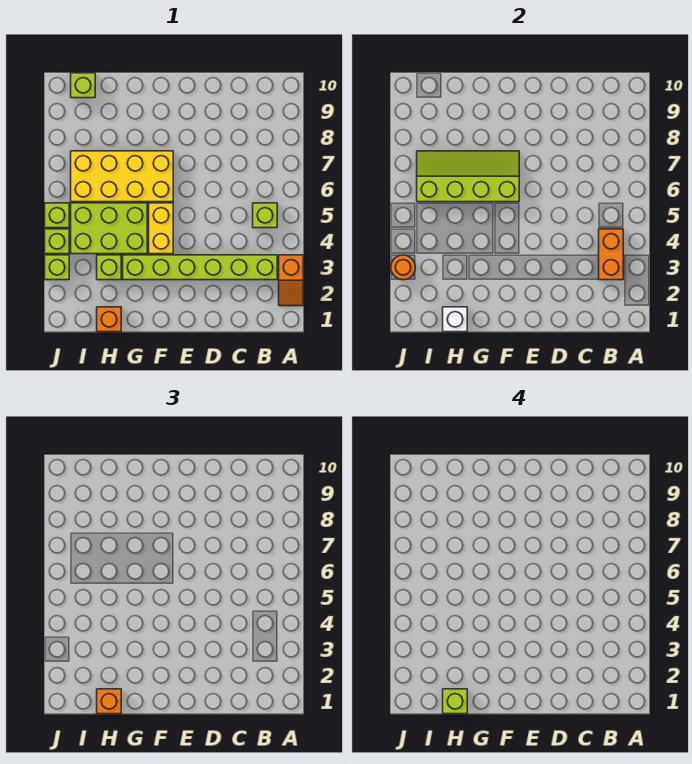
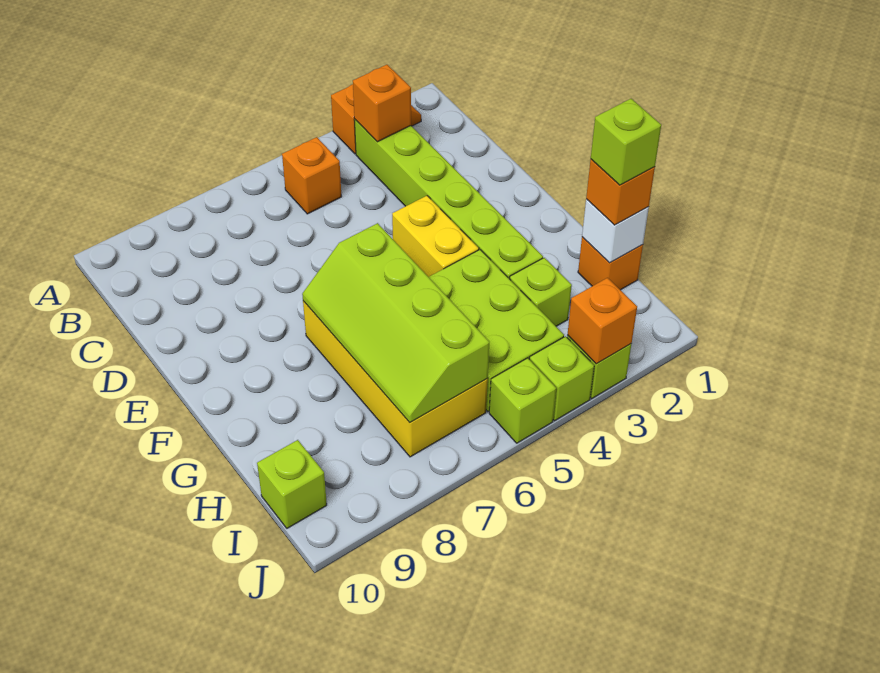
orange brick B3:B4 level 2 -> orange brick B3 level 2
lime brick B5 level 1 -> orange brick B5 level 1
yellow brick F4:F5 level 1 -> yellow brick E4:F4 level 1
orange round brick J3 level 2 -> orange brick J3 level 2

